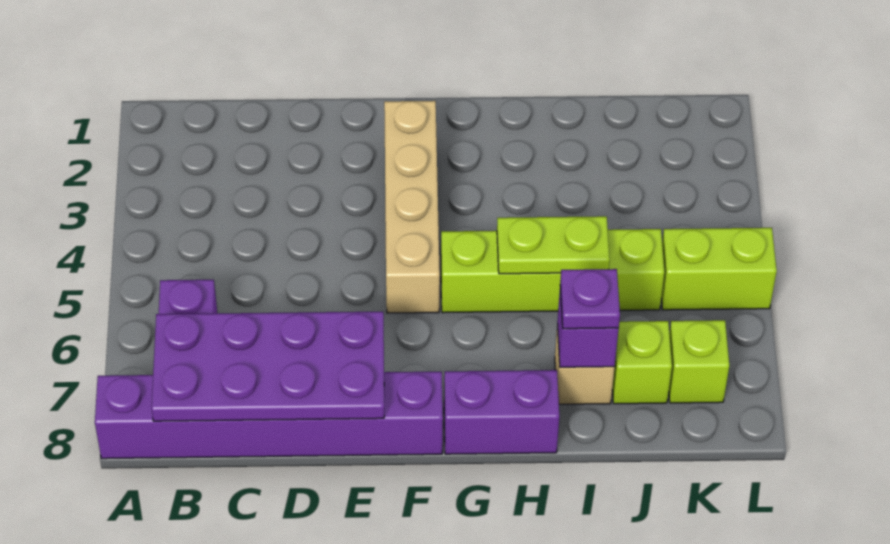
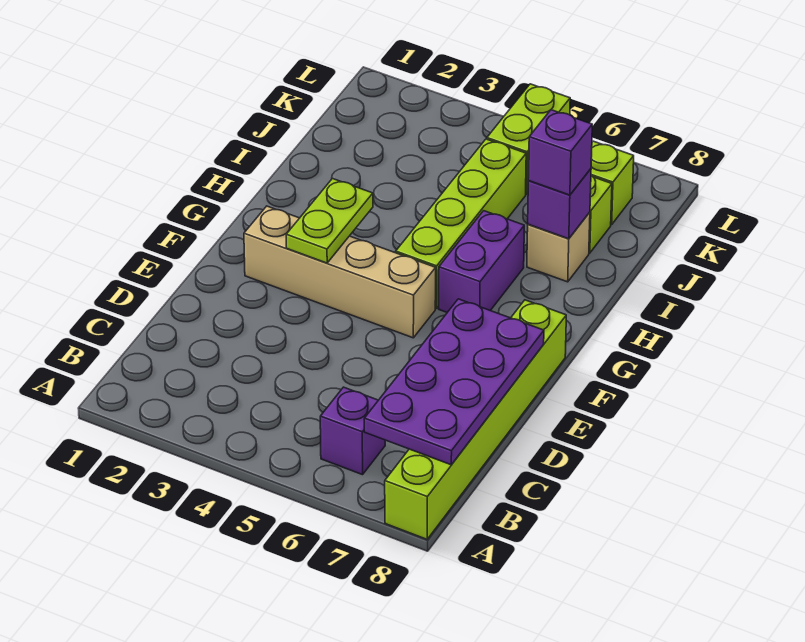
purple brick A8:F8 level 1 -> lime brick A8:F8 level 1
purple brick G8:H8 level 1 -> purple brick G6:H6 level 1
lime plate H5:I5 level 2 -> lime plate F3:G3 level 2
purple plate I7 level 3 -> purple brick I7 level 3

